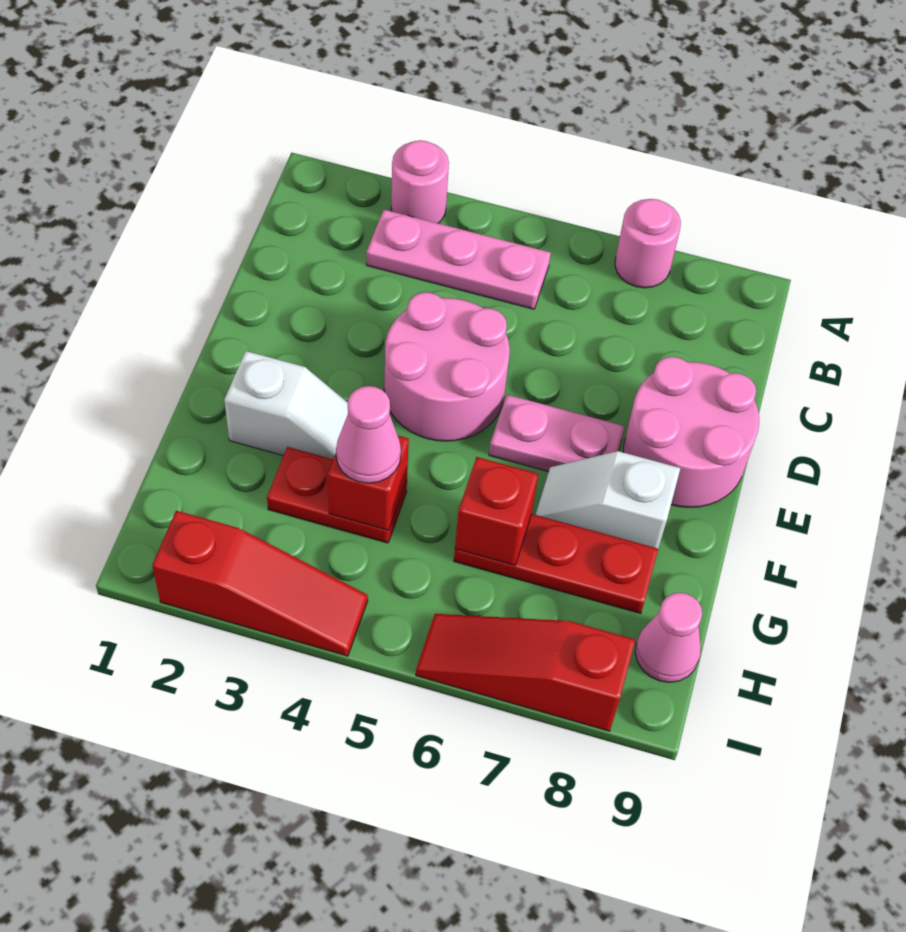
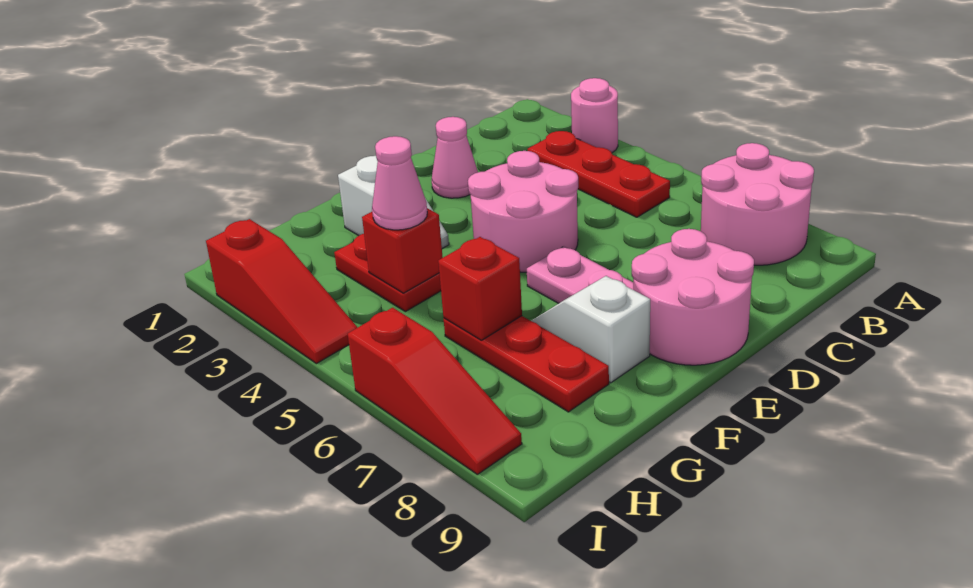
pink round brick A7 level 1 -> pink round brick A7:B8 level 1
pink plate B3:B5 level 1 -> red plate B3:B5 level 1
pink cone H9 level 1 -> pink cone D2 level 1
red slope I6:I8 level 1 top 8 -> red slope I6:I8 level 1 top 6

